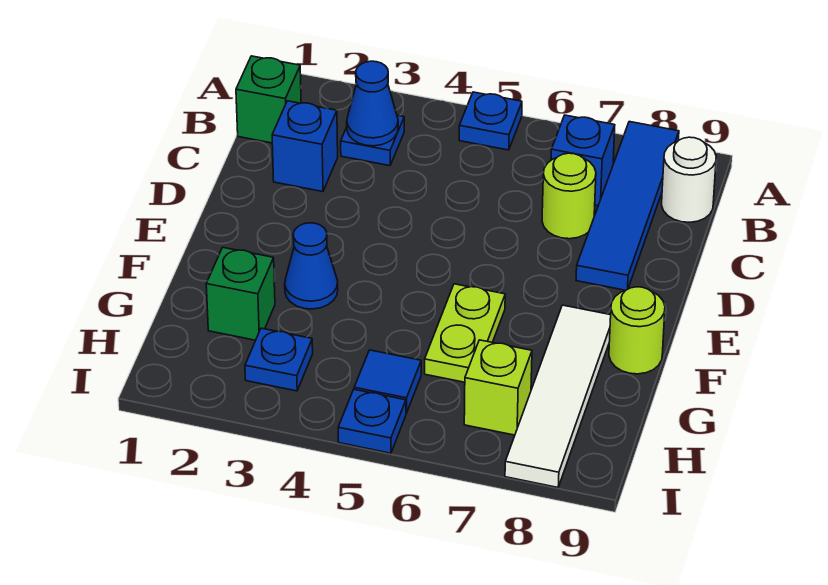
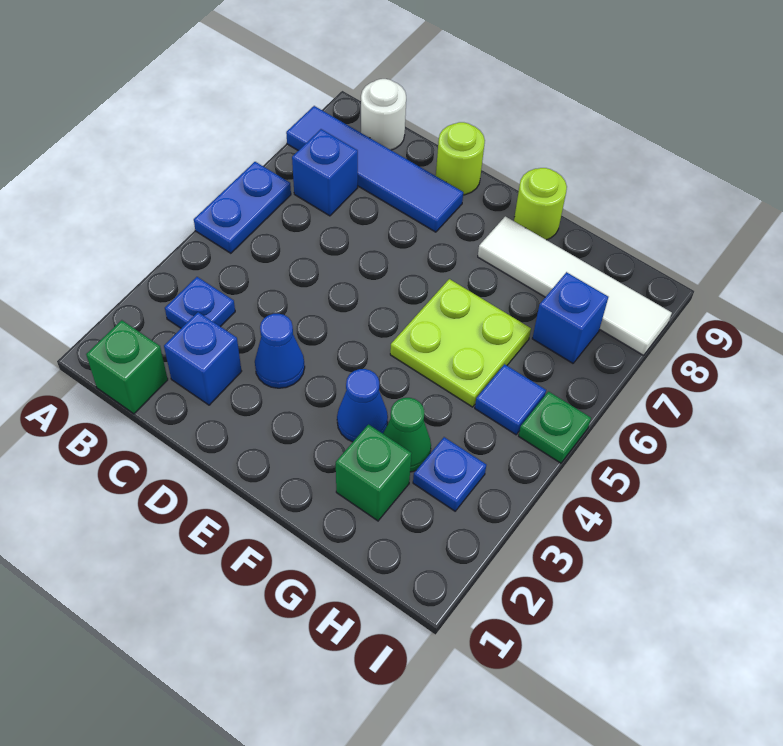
blue plate A5 level 1 -> blue plate A5:A6 level 1
blue cone B3 level 2 -> blue cone D3 level 1
lime round brick C7 level 1 -> lime round brick D9 level 1
lime plate F6:G6 level 1 -> lime plate F5:G6 level 1
none -> green cone G3 level 1
lime brick H7 level 1 -> blue brick H7 level 1
blue plate I5 level 1 -> green plate I5 level 1

